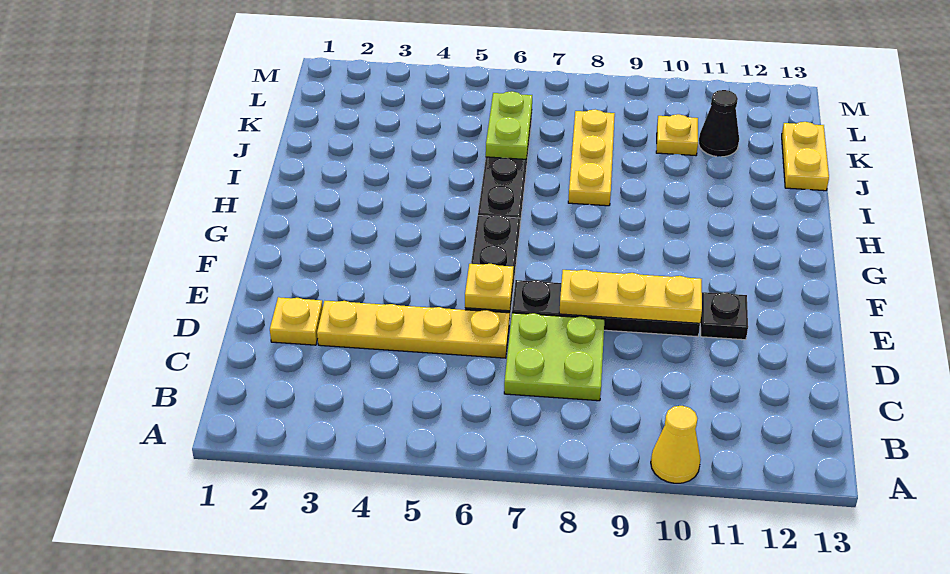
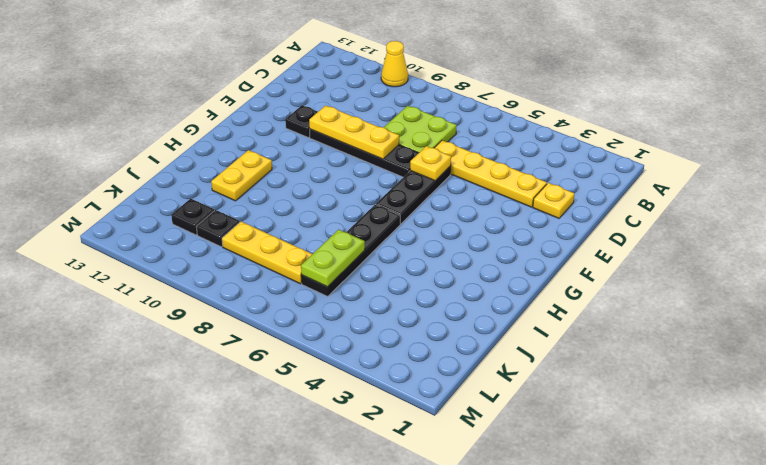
yellow plate I8:K8 level 1 -> yellow plate K7:K9 level 1
yellow plate J13:K13 level 1 -> yellow plate H11:I11 level 1
yellow plate K10 level 1 -> black plate K10 level 1
black cone K11 level 1 -> black plate K11 level 1

